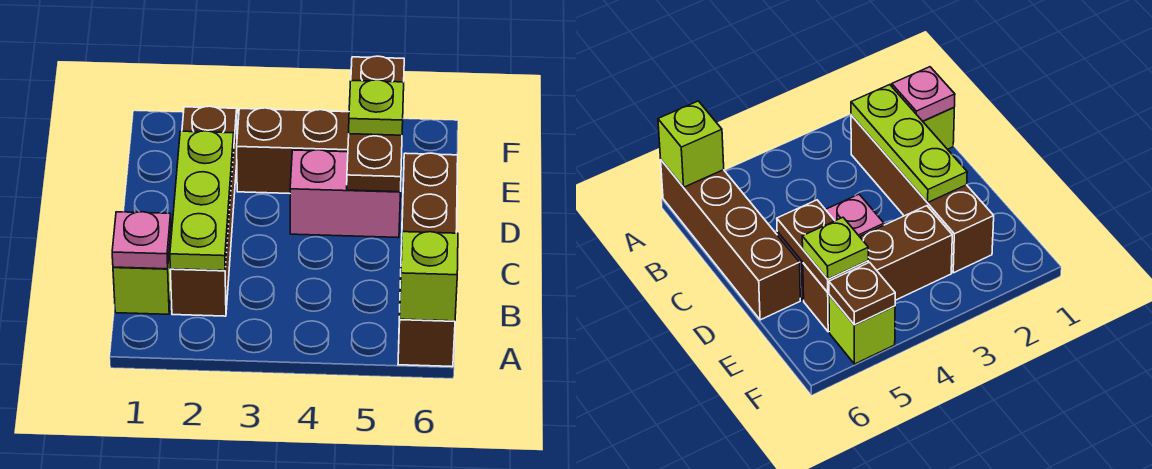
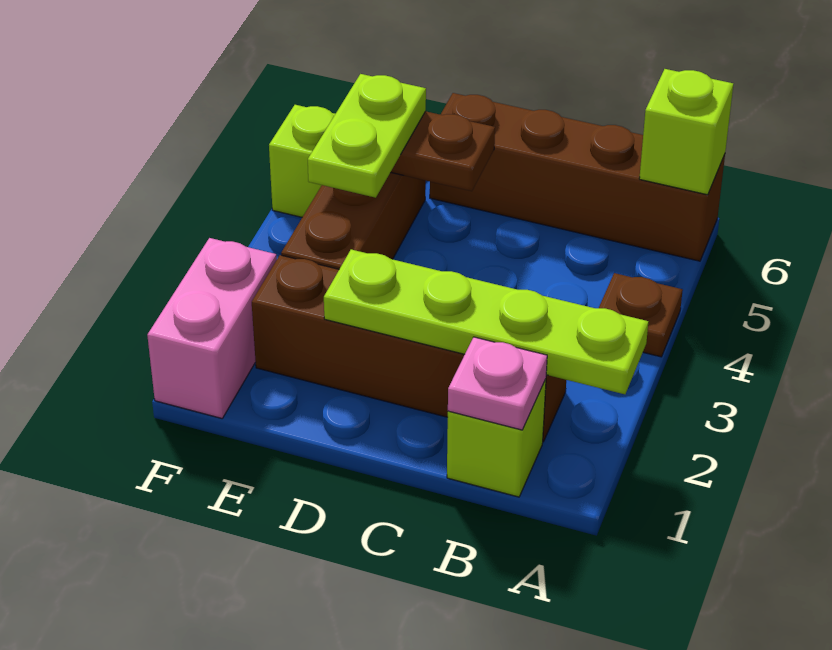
lime plate B2:D2 level 2 -> lime plate A2:D2 level 2
pink brick D4:D5 level 1 -> pink brick F1:F2 level 1
lime plate E5 level 3 -> lime plate E4:E5 level 3
brown plate F5 level 2 -> brown plate A4 level 1

